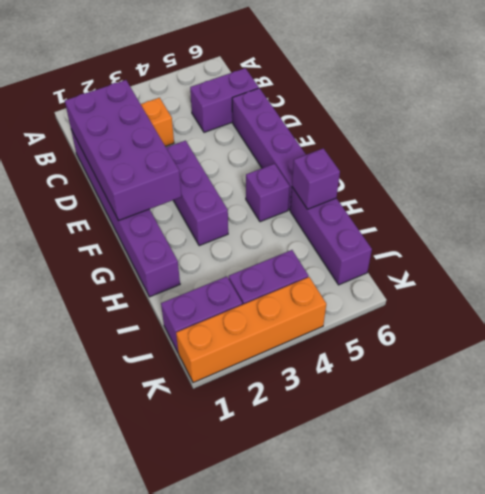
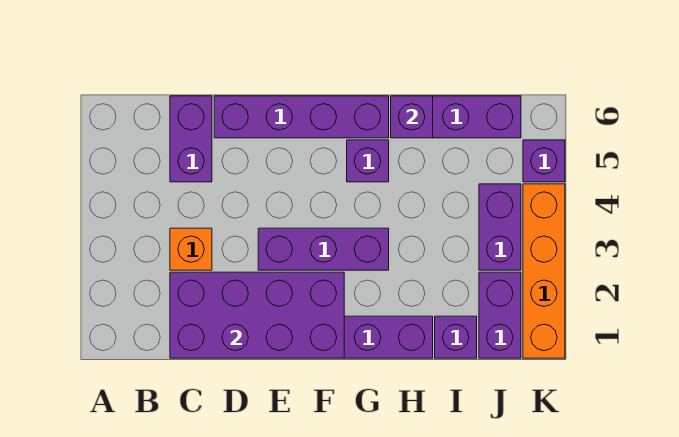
none -> purple brick I1 level 1
none -> purple brick K5 level 1

